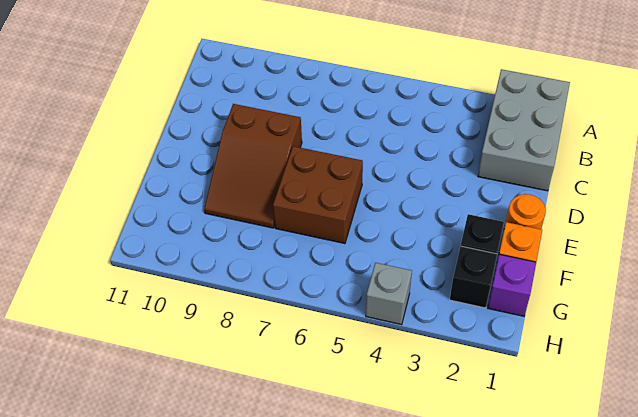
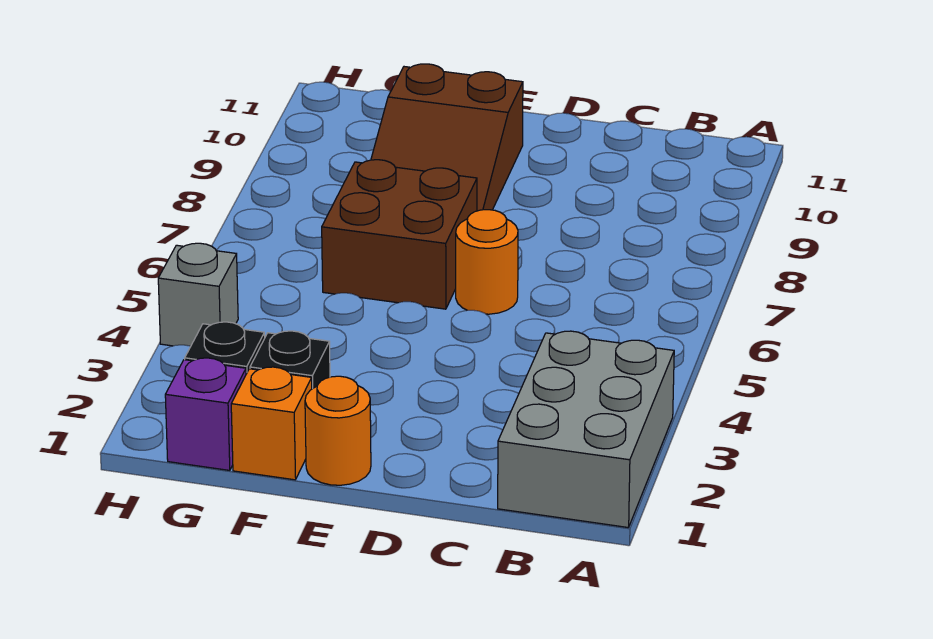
grey brick A1:C2 level 1 -> grey brick A1:B3 level 1
none -> orange round brick D6 level 1
brown slope D8:F9 level 1 top D -> brown slope E8:F10 level 1 top 10

